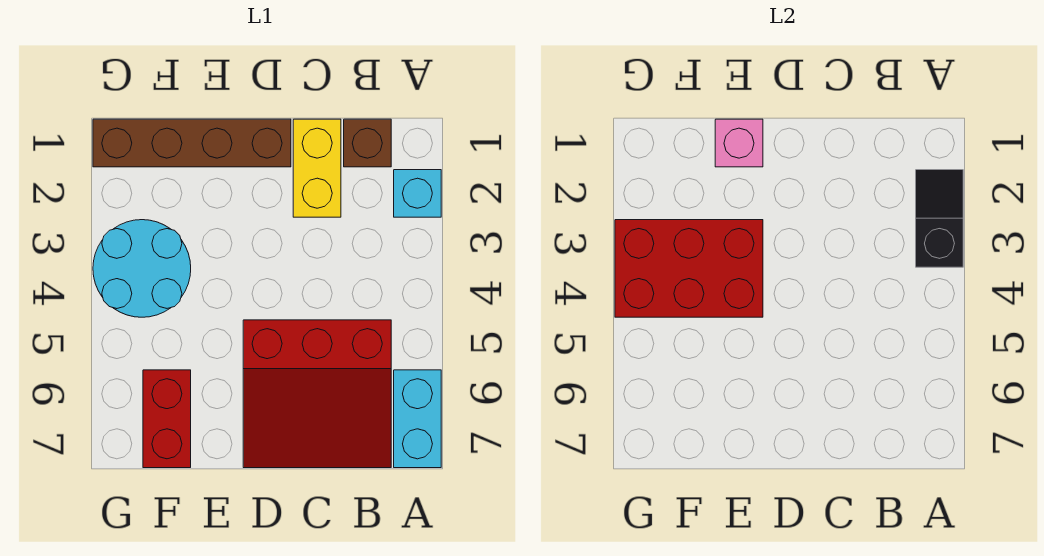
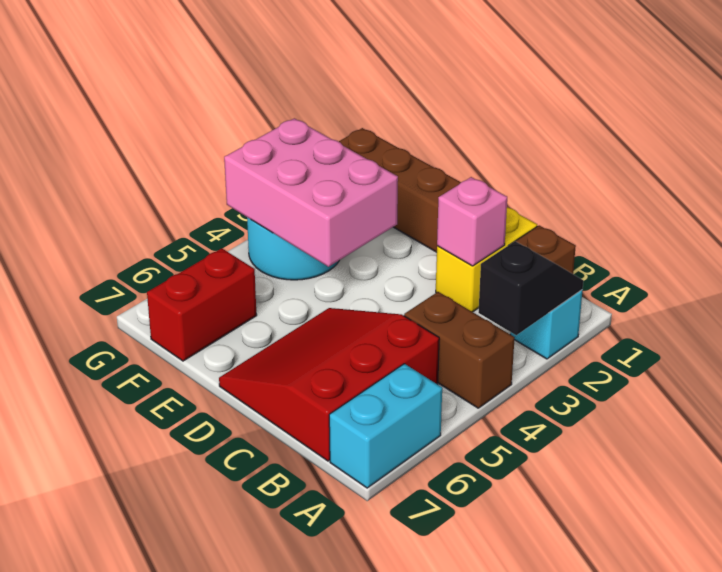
none -> brown brick A4:B4 level 1
red slope B5:D7 level 1 top 5 -> red slope B5:D7 level 1 top B
pink brick E1 level 2 -> pink brick C2 level 2
red brick E3:G4 level 2 -> pink brick E3:G4 level 2

